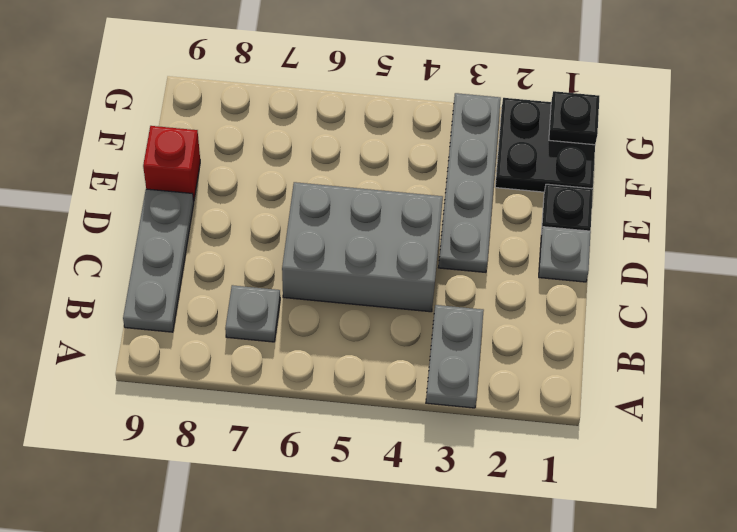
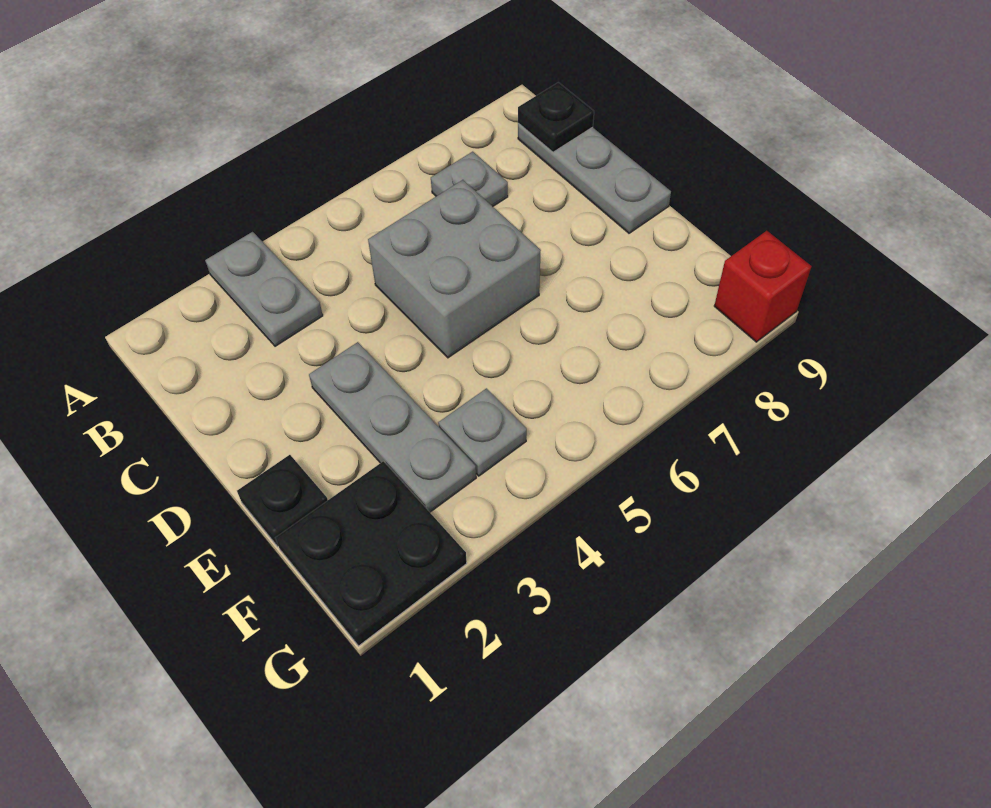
grey brick C4:D6 level 1 -> grey brick C5:D6 level 1
grey plate D1 level 1 -> grey plate F4 level 1
grey plate D3:G3 level 1 -> grey plate D3:F3 level 1
red brick E9 level 1 -> red brick G9 level 1
black plate G1 level 2 -> black plate B9 level 2

